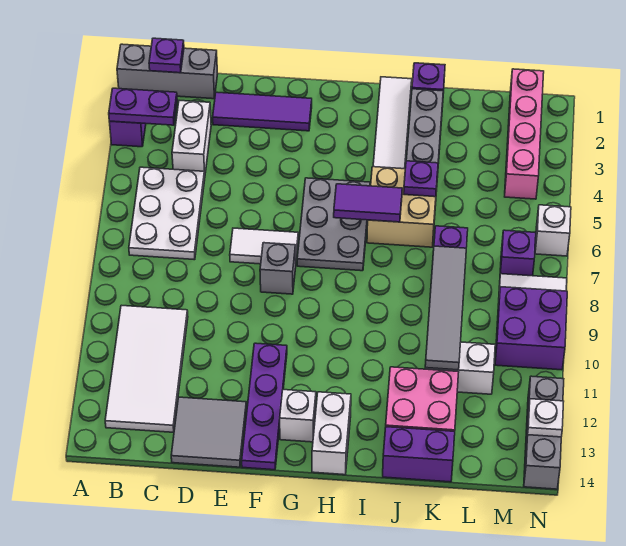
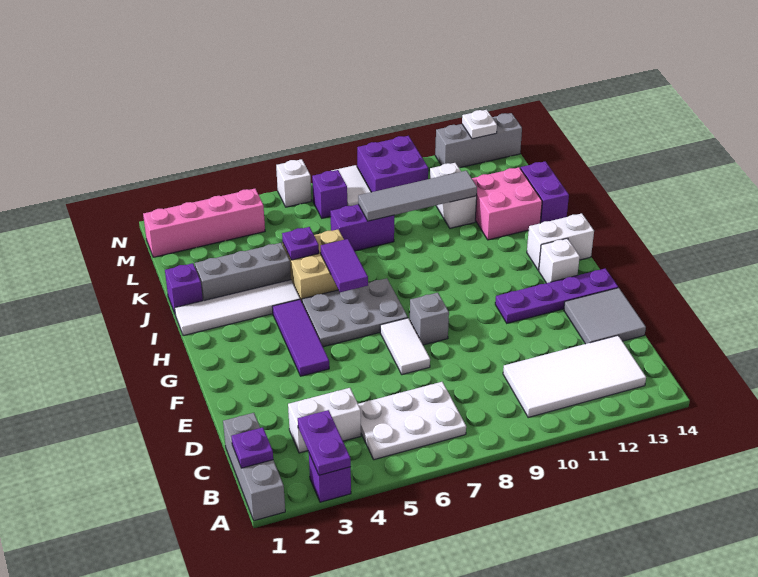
purple tile D2:F2 level 1 -> purple tile F4:H4 level 1

